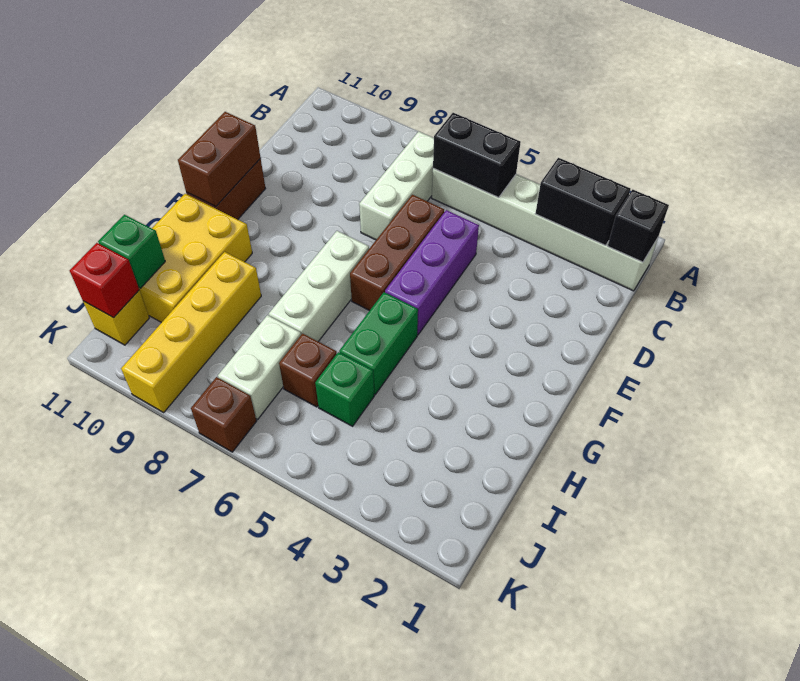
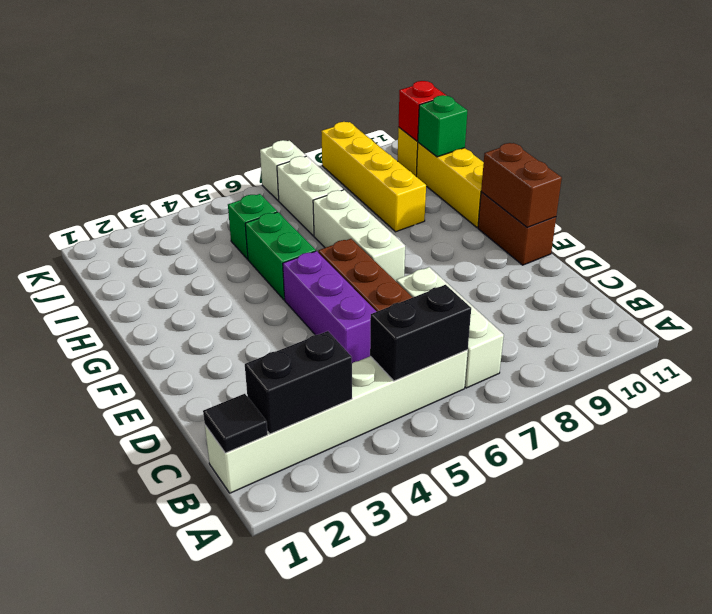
black brick B1 level 2 -> black tile B1 level 2
yellow brick G10:I11 level 1 -> yellow brick G11:I11 level 1
brown brick I6 level 1 -> none
brown brick K7 level 1 -> white brick K7 level 1

